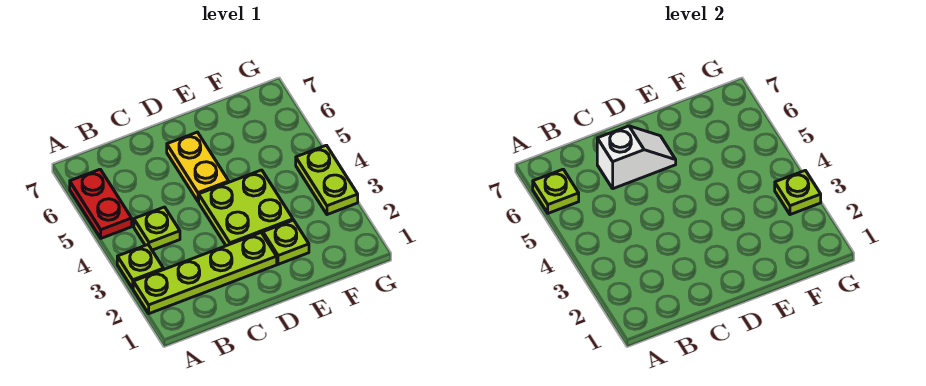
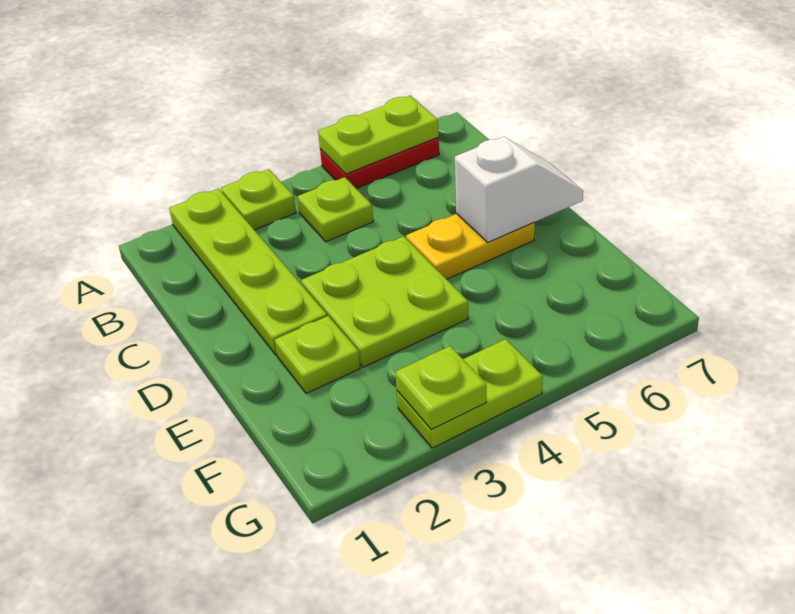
lime plate A6 level 2 -> lime plate A5:A6 level 2
white slope C6:D6 level 2 top C -> white slope D6:D7 level 2 top 6

